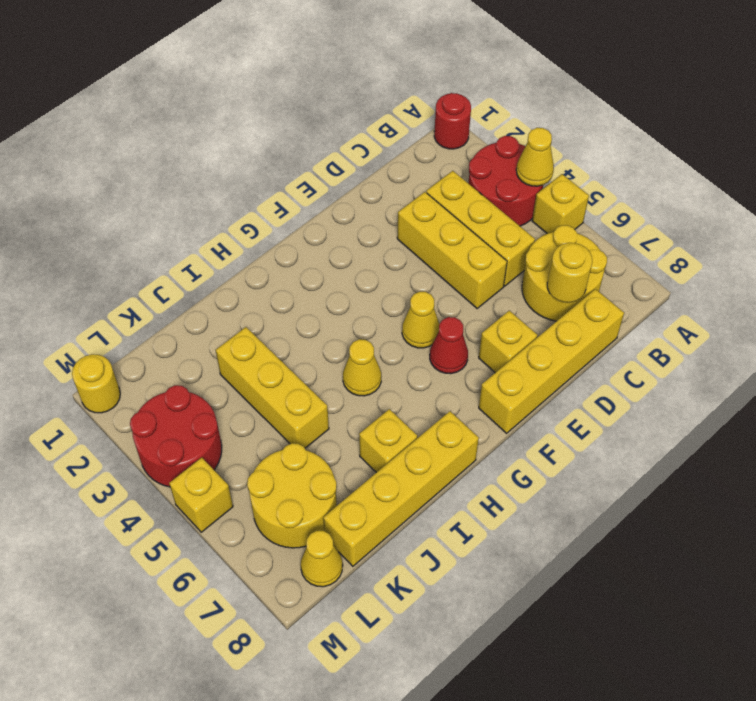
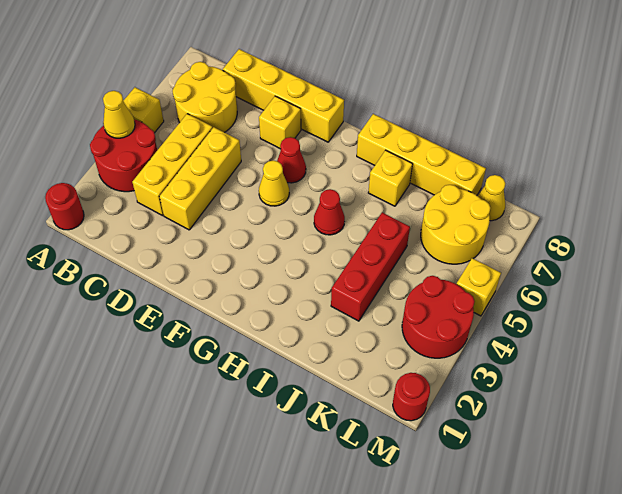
yellow round brick C7 level 2 -> none
yellow cone H5 level 1 -> red cone H5 level 1
yellow brick J3:J5 level 1 -> red brick J3:J5 level 1
yellow round brick M1 level 1 -> red round brick M1 level 1

